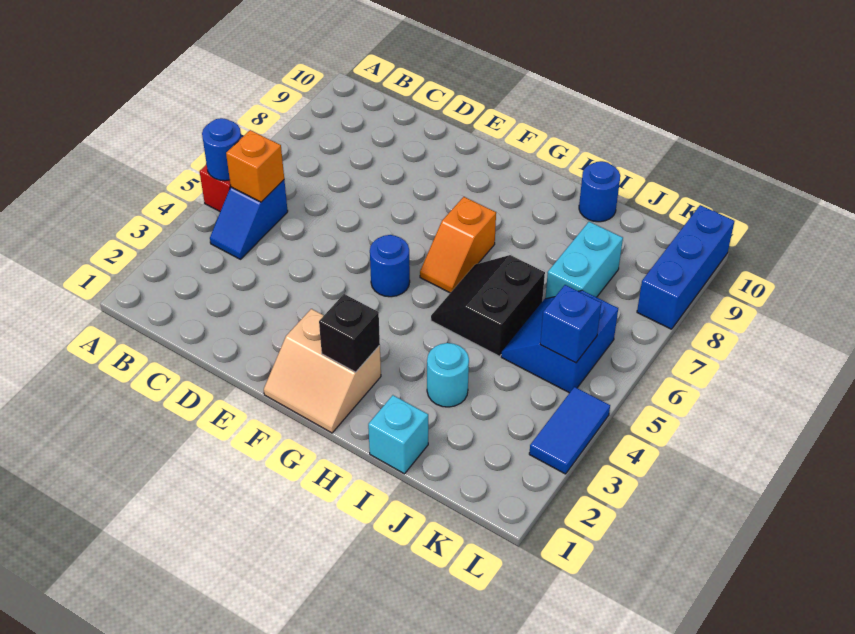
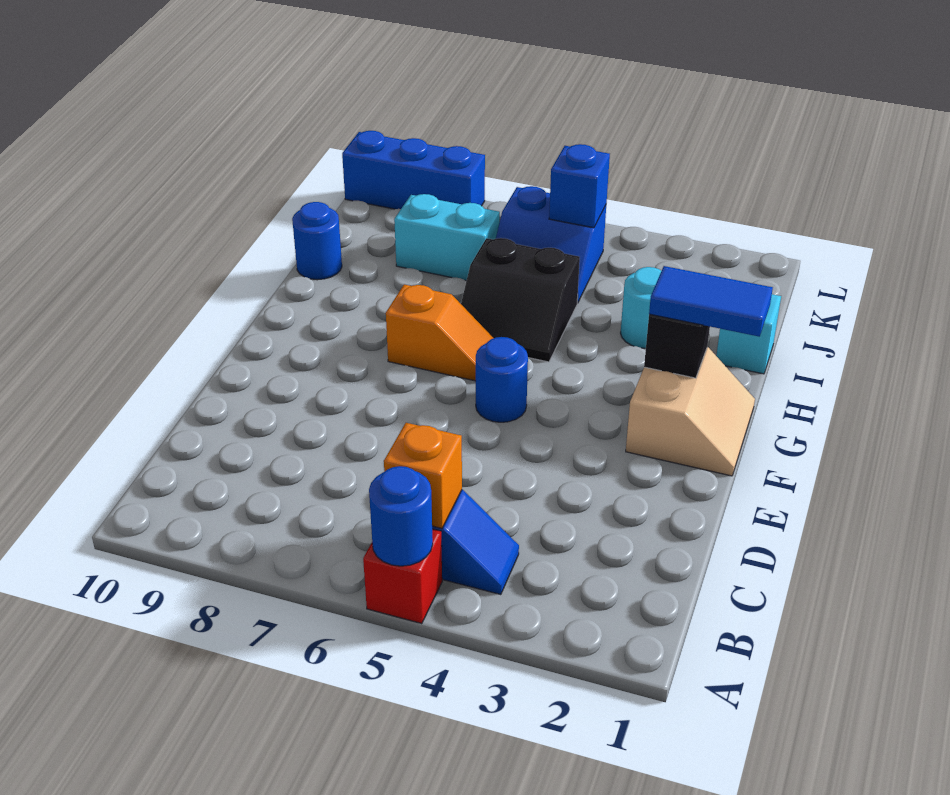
blue tile L3:L4 level 1 -> blue tile G1:G2 level 3

